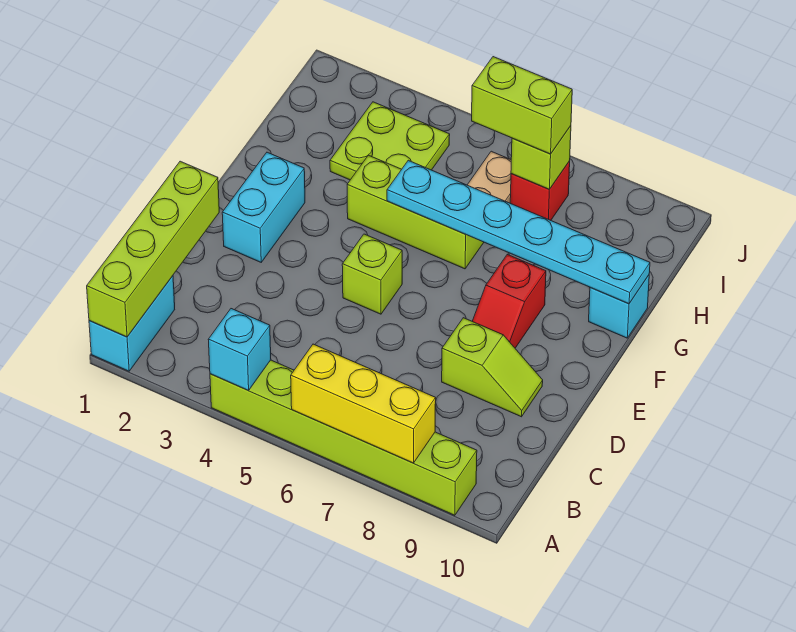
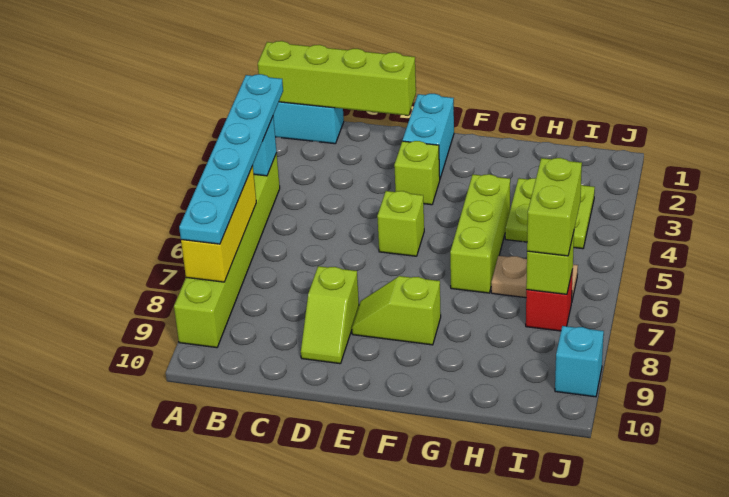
cyan brick E2:F2 level 1 -> cyan brick E1:E2 level 1
none -> lime brick E3 level 1
red slope E8:F8 level 1 top F -> lime slope E8:F8 level 1 top F
cyan plate G5:G10 level 2 -> cyan plate A3:A8 level 3
cyan brick G10 level 1 -> cyan brick J9 level 1

